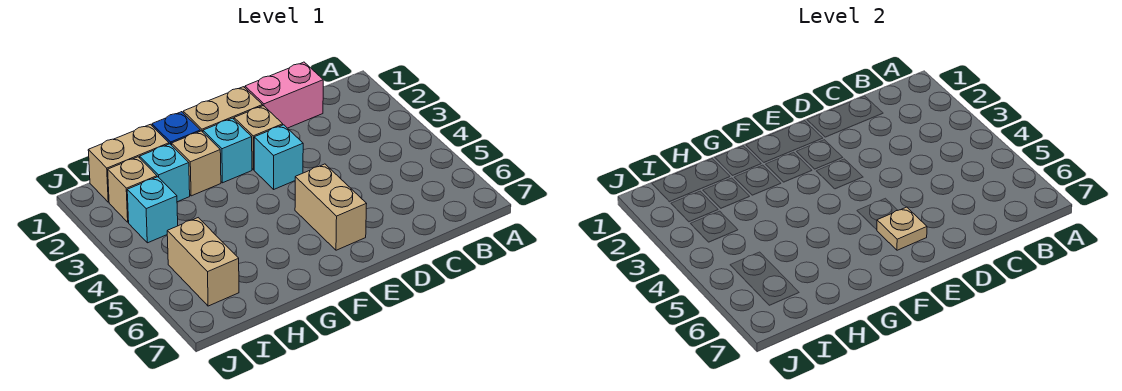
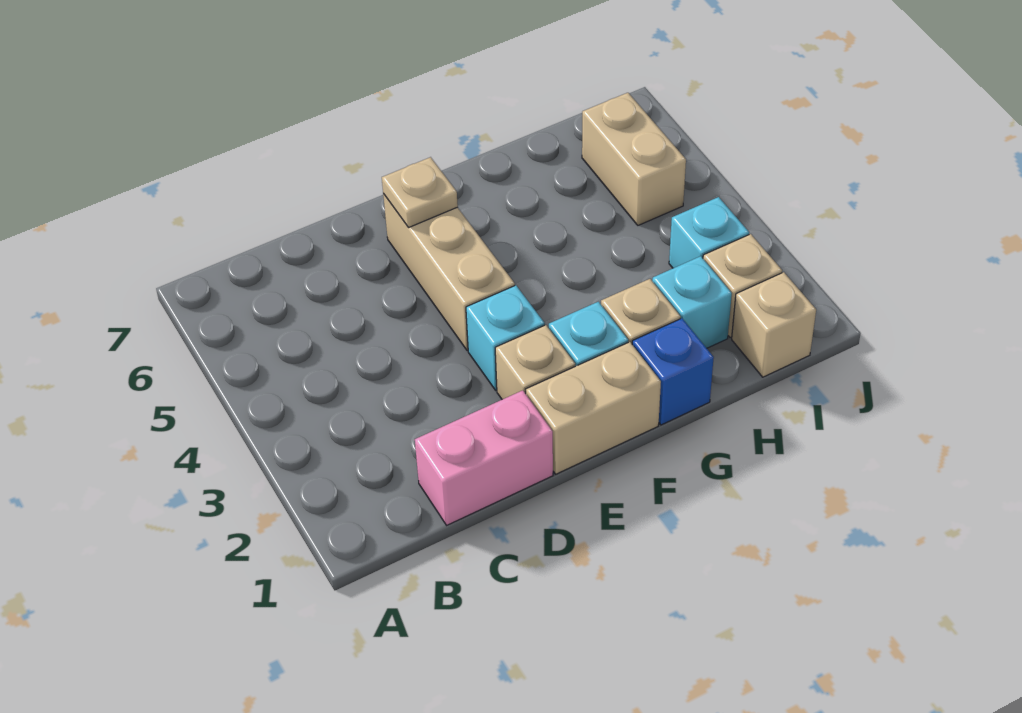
tan brick E5:E6 level 1 -> tan brick E4:E6 level 1
tan brick H1:I1 level 1 -> tan brick I1 level 1

